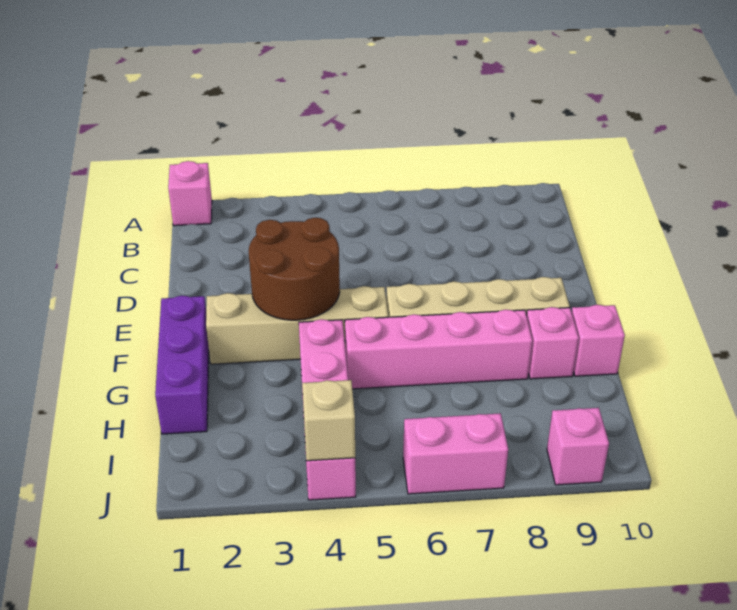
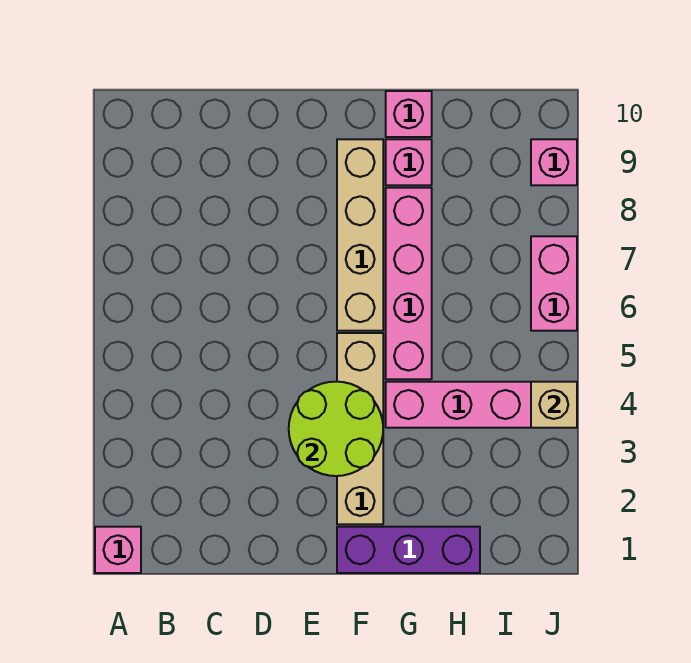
brown round brick E3:F4 level 2 -> lime round brick E3:F4 level 2

